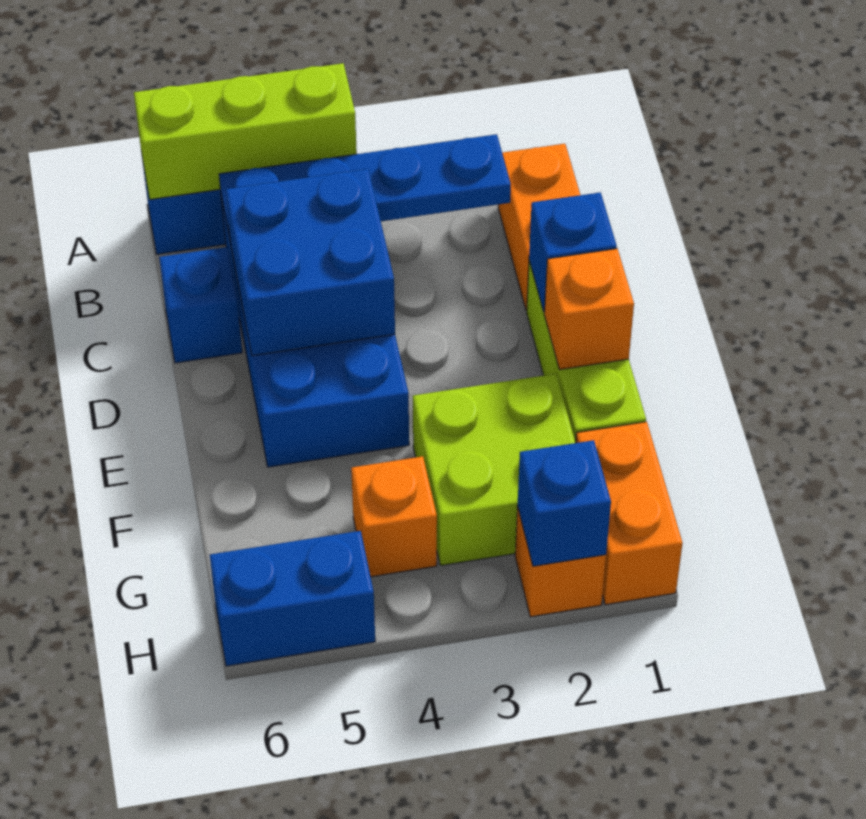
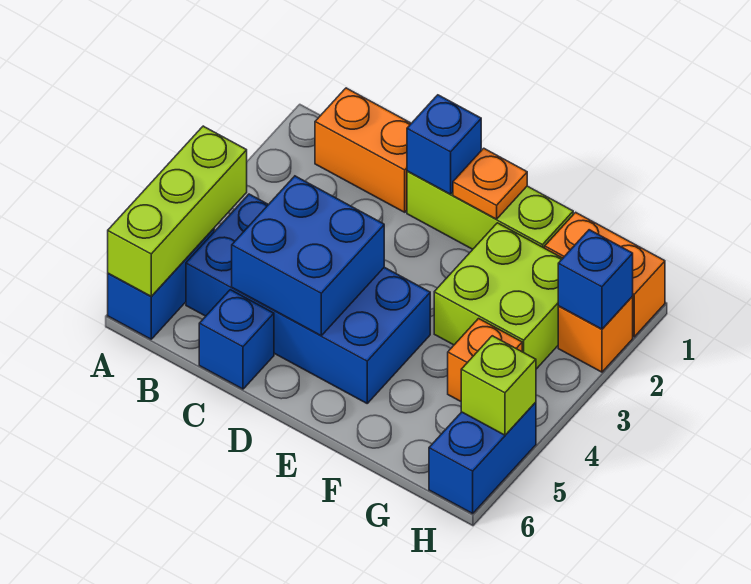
blue plate B2:B5 level 2 -> none
orange brick E1 level 2 -> orange plate E1 level 2
none -> lime brick H5 level 2

